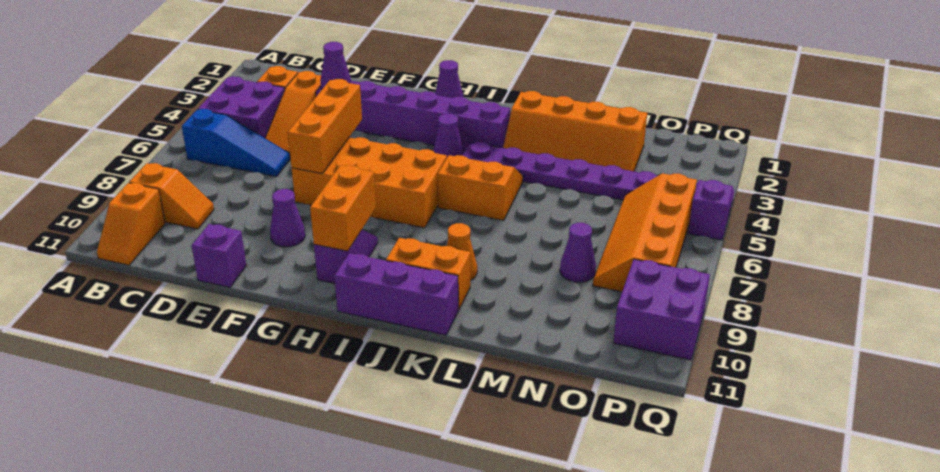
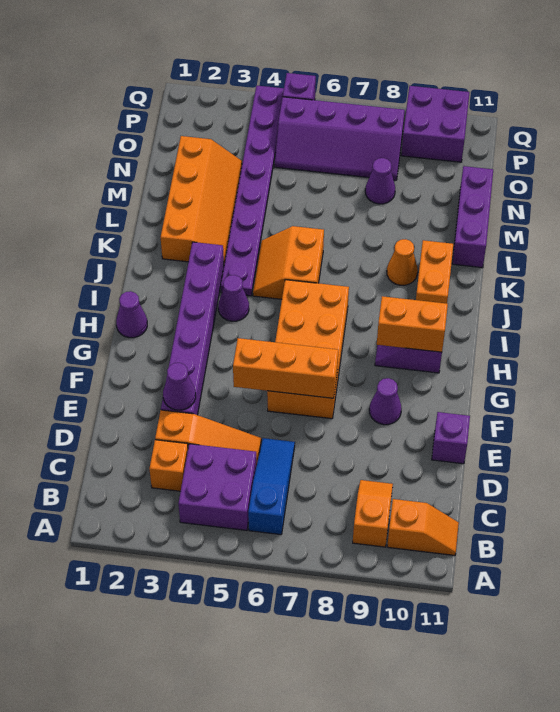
purple brick I11:K11 level 1 -> purple brick L11:N11 level 1
orange slope O5:P8 level 1 top P -> purple slope O5:P8 level 1 top P

